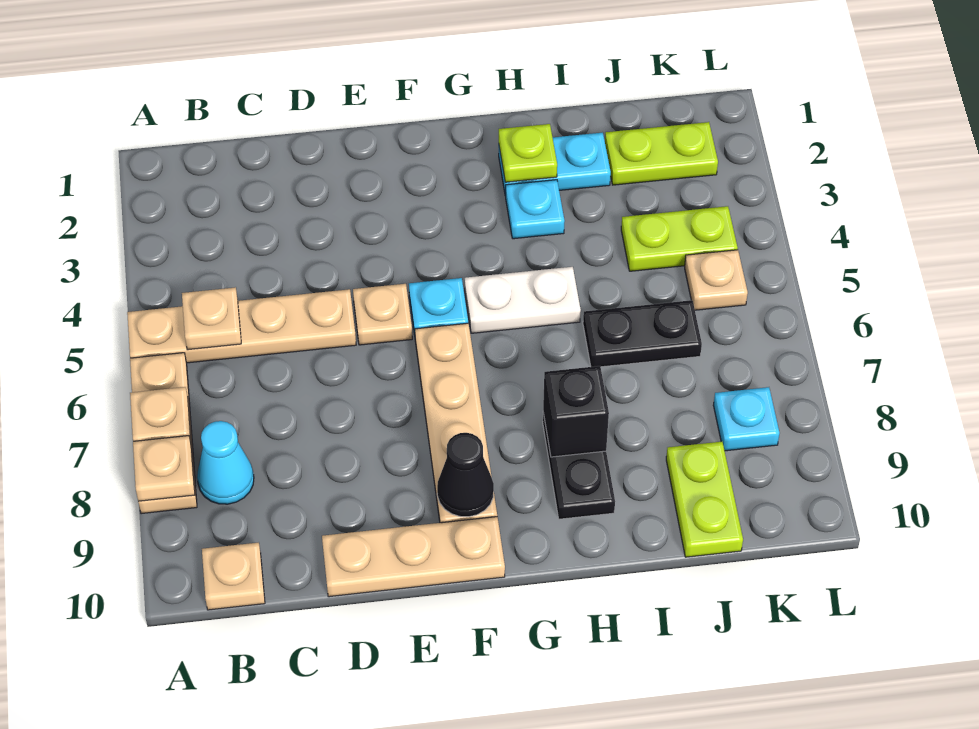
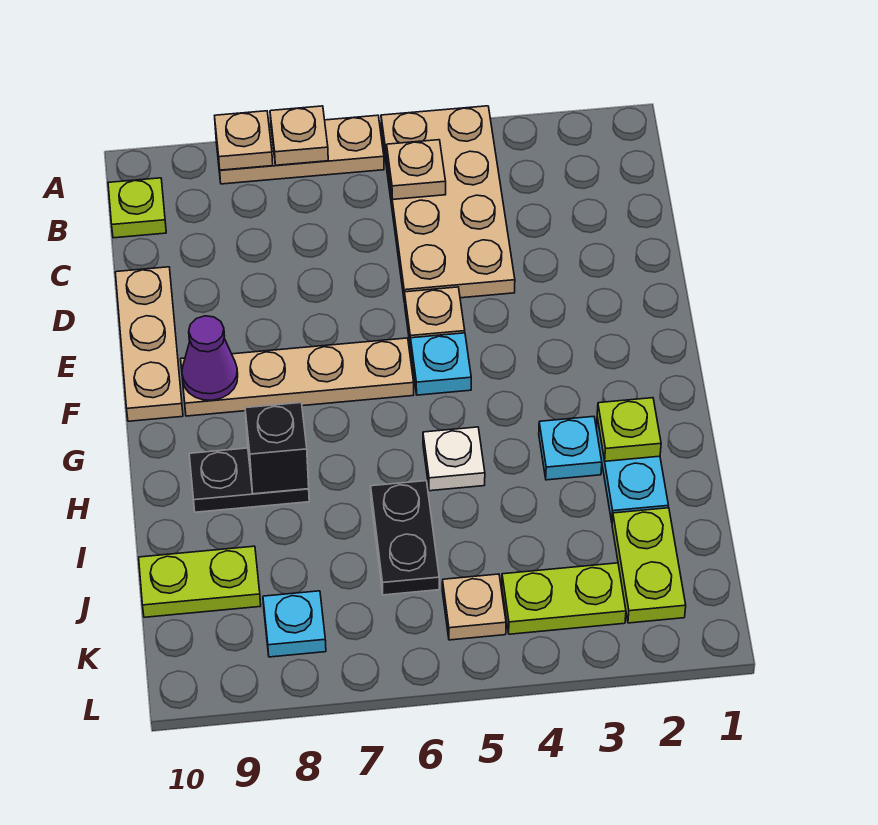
tan plate A5:D5 level 1 -> tan plate A4:D5 level 1
cyan cone B8 level 1 -> none
tan plate B10 level 1 -> lime plate B10 level 1
black cone F9 level 2 -> purple cone F9 level 2
white plate G5:H5 level 1 -> white plate H5 level 1
lime plate J4:K4 level 1 -> lime plate K3:K4 level 1

